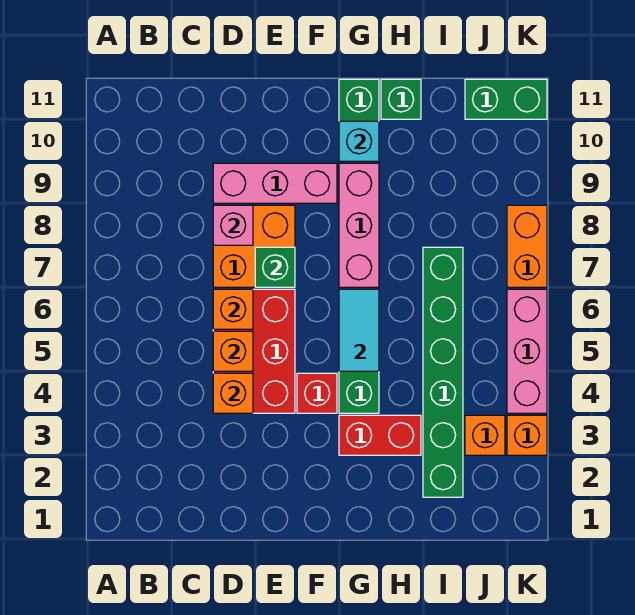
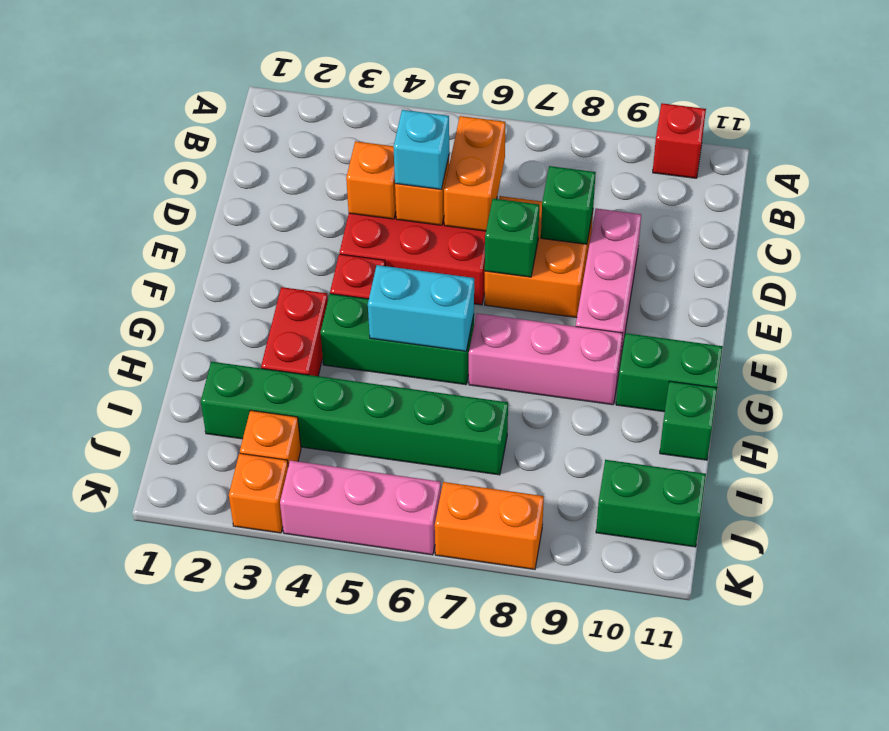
none -> red brick A10 level 1
orange brick D6 level 2 -> orange brick C6:D6 level 2
pink brick D8 level 2 -> green brick D8 level 2
cyan tile G5:G6 level 2 -> cyan brick G5:G6 level 2
cyan brick G10 level 2 -> cyan brick D5 level 3
green brick J11:K11 level 1 -> green brick J10:J11 level 1

